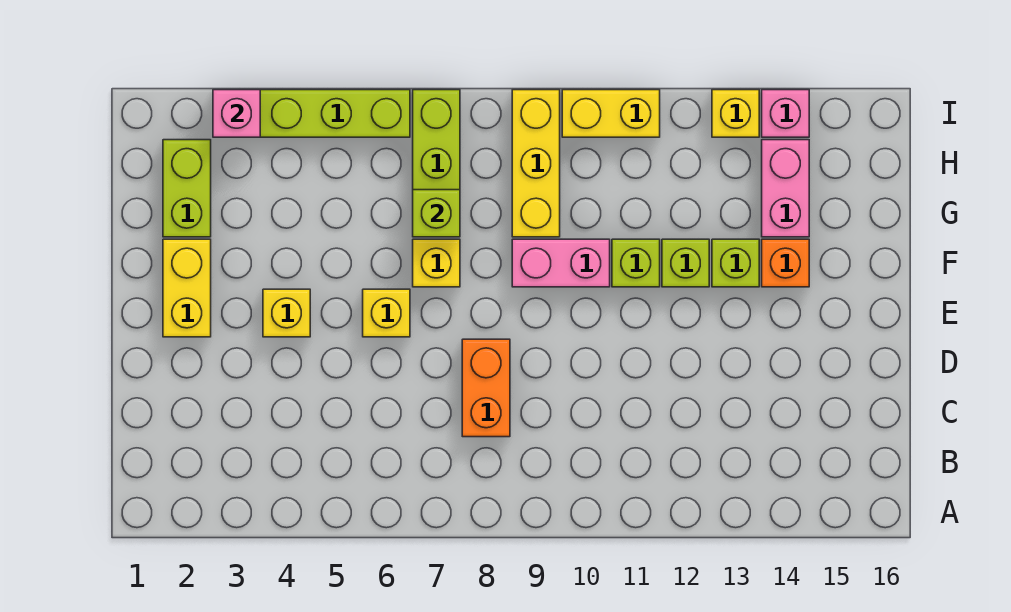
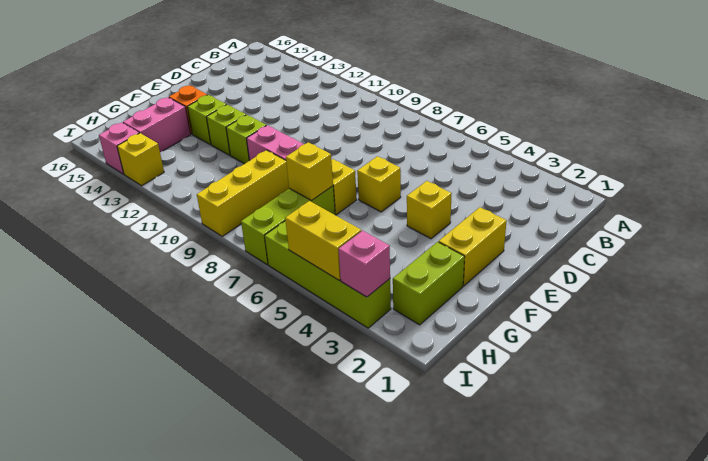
orange brick C8:D8 level 1 -> none
lime brick G7 level 2 -> yellow brick G7 level 2
yellow brick I10:I11 level 1 -> yellow brick I4:I5 level 2

